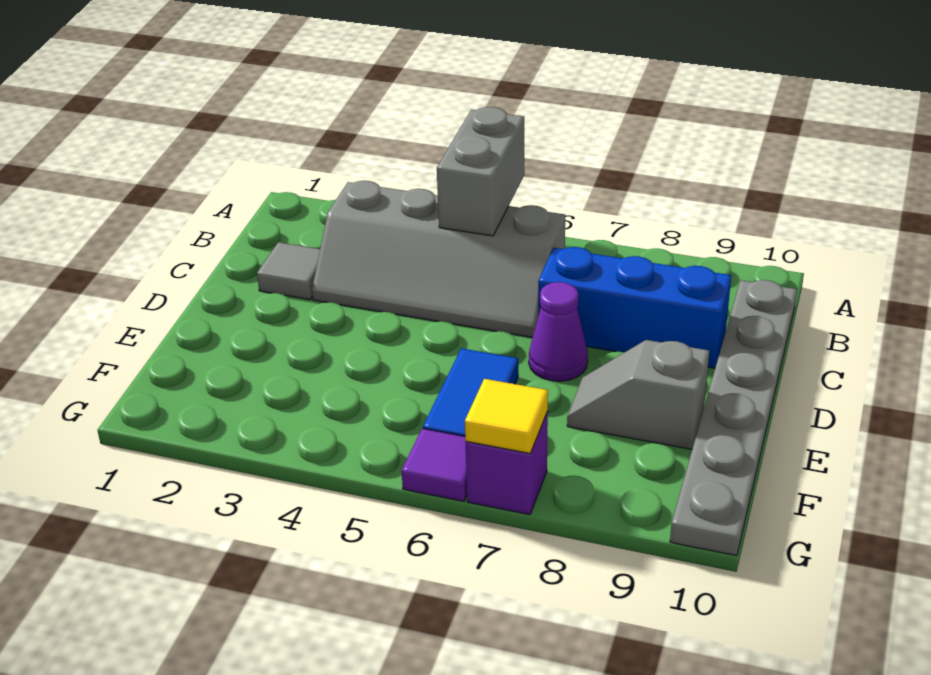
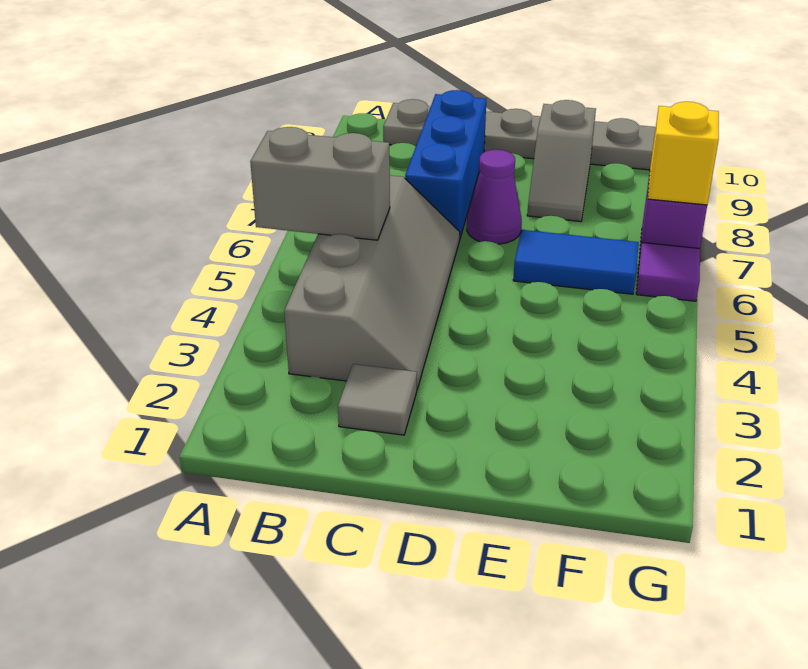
yellow tile G7 level 2 -> yellow brick G7 level 2

